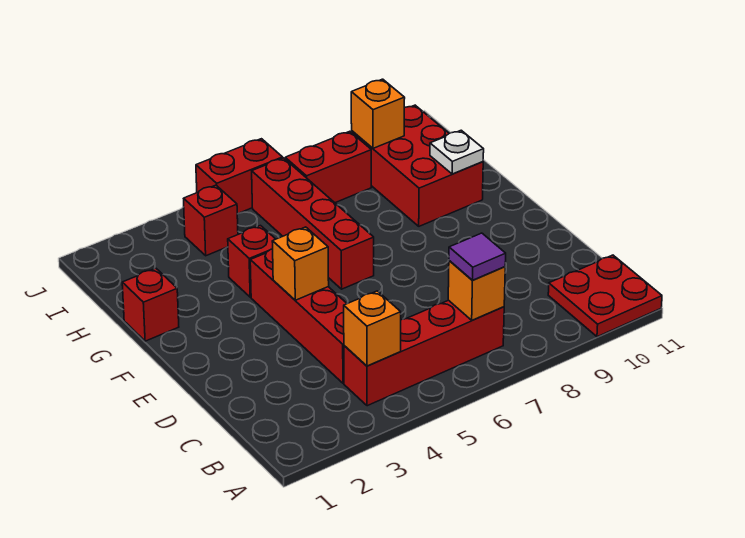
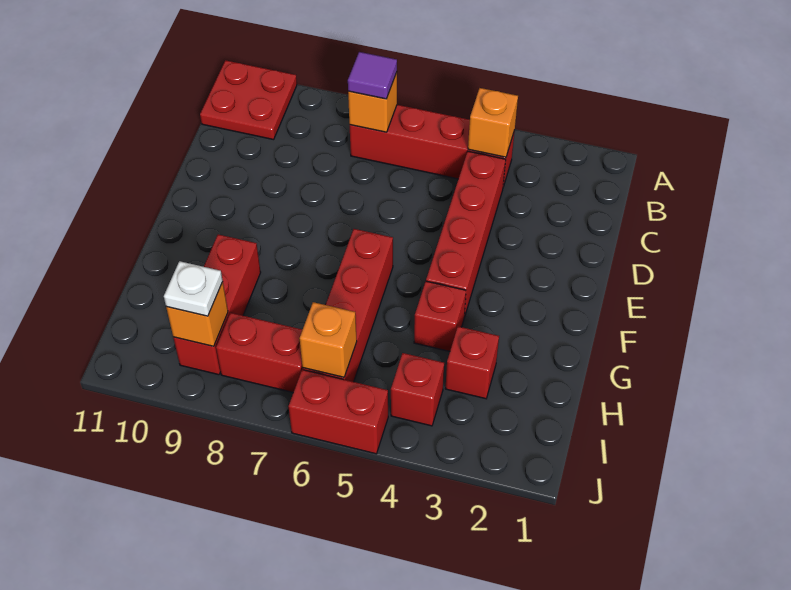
orange brick E4 level 2 -> orange brick I6 level 2
red brick G1 level 1 -> red brick H3 level 1
red brick G9:I10 level 1 -> red brick G9:I9 level 1
white plate G10 level 2 -> white plate I9 level 3

